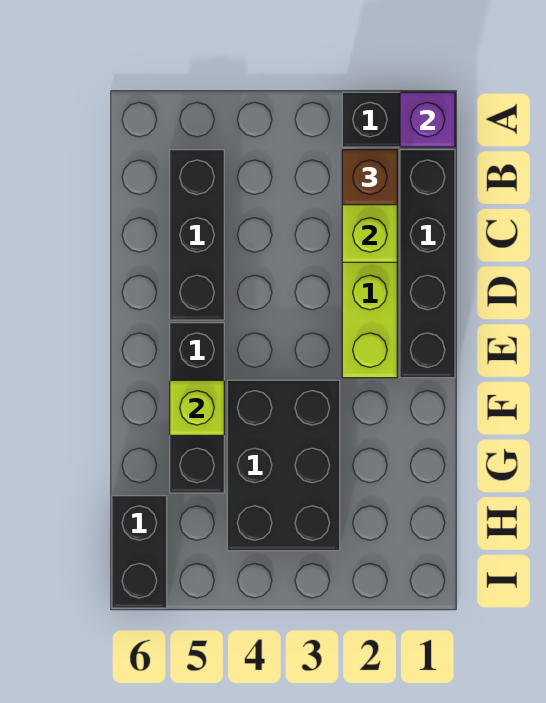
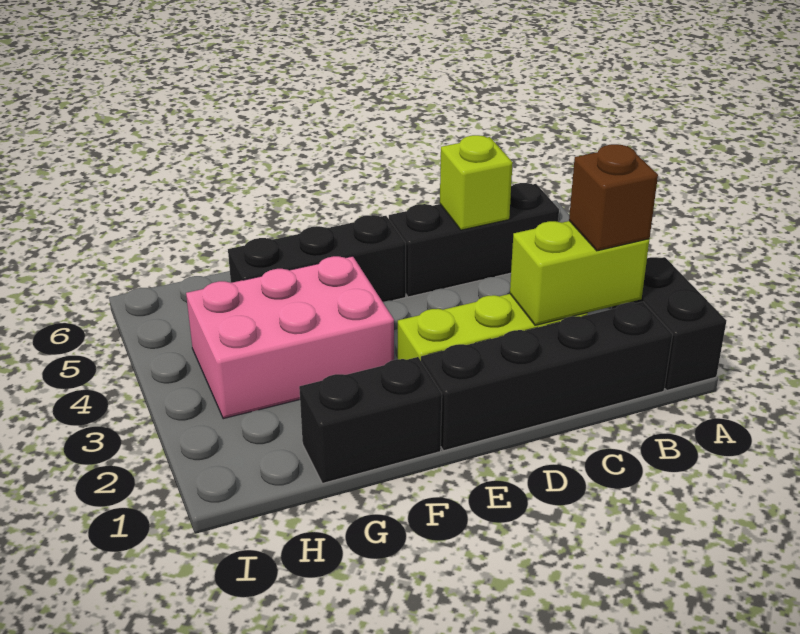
purple brick A1 level 2 -> none
black brick F3:H4 level 1 -> pink brick F3:H4 level 1
lime brick F5 level 2 -> lime brick C5 level 2
black brick H6:I6 level 1 -> black brick F1:G1 level 1

